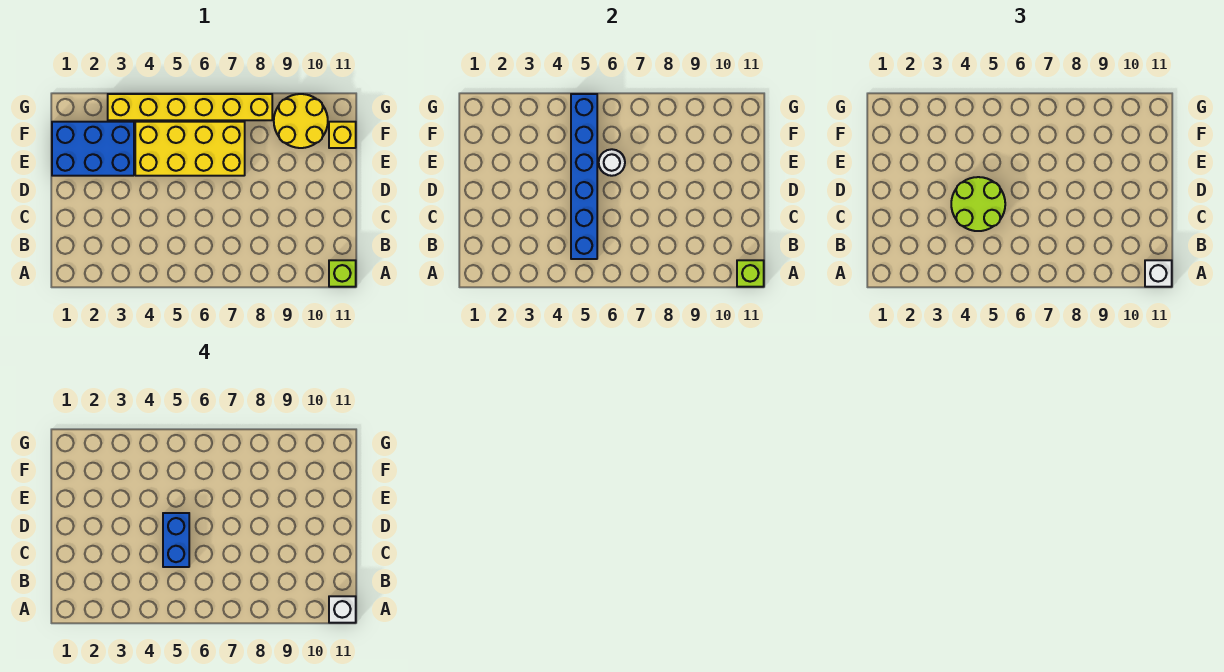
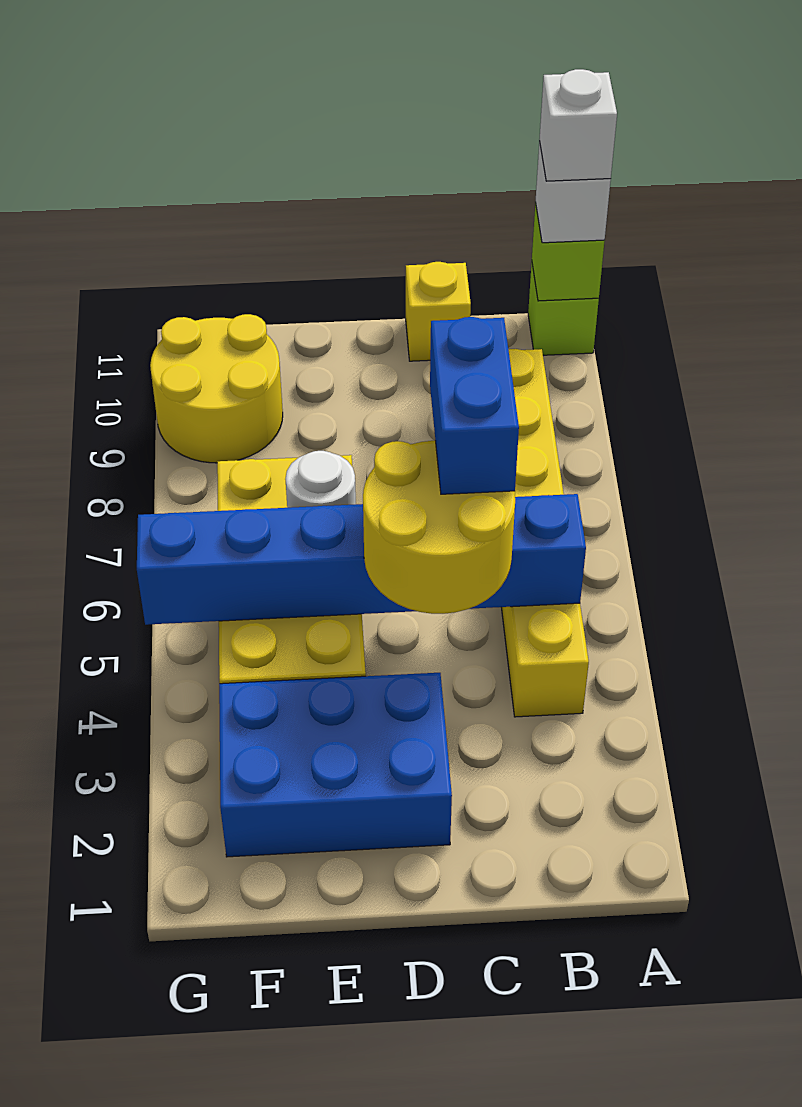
lime round brick C4:D5 level 3 -> yellow round brick C4:D5 level 3
blue brick C5:D5 level 4 -> blue brick C5:C6 level 4
blue brick E1:F3 level 1 -> blue brick D2:F3 level 1
yellow brick F11 level 1 -> yellow brick C11 level 1
yellow brick G3:G8 level 1 -> yellow brick B4:B9 level 1

